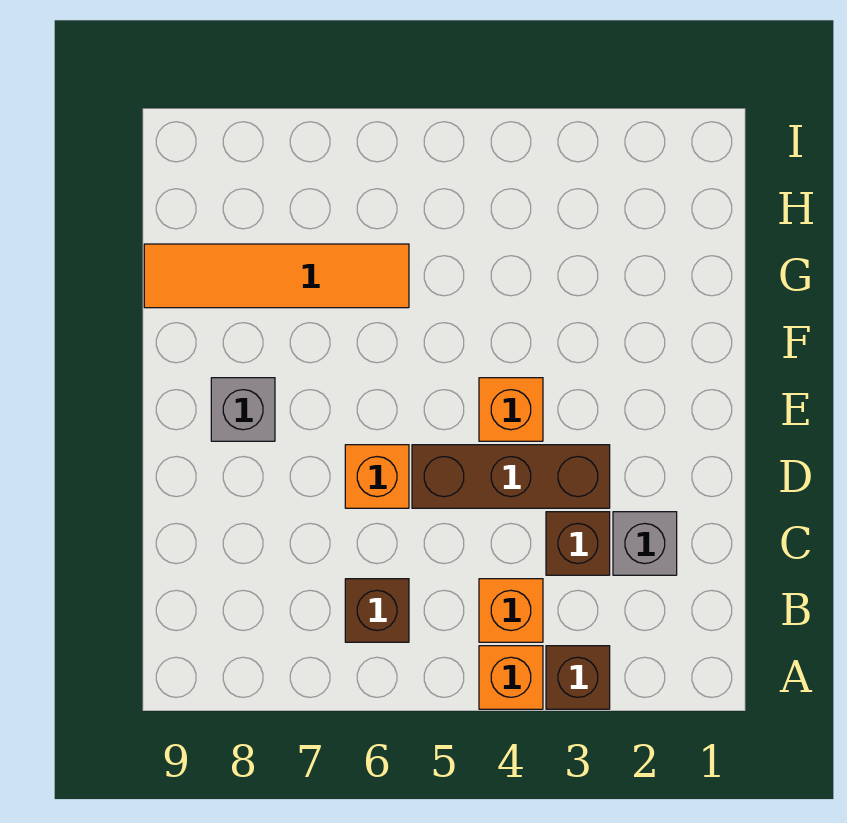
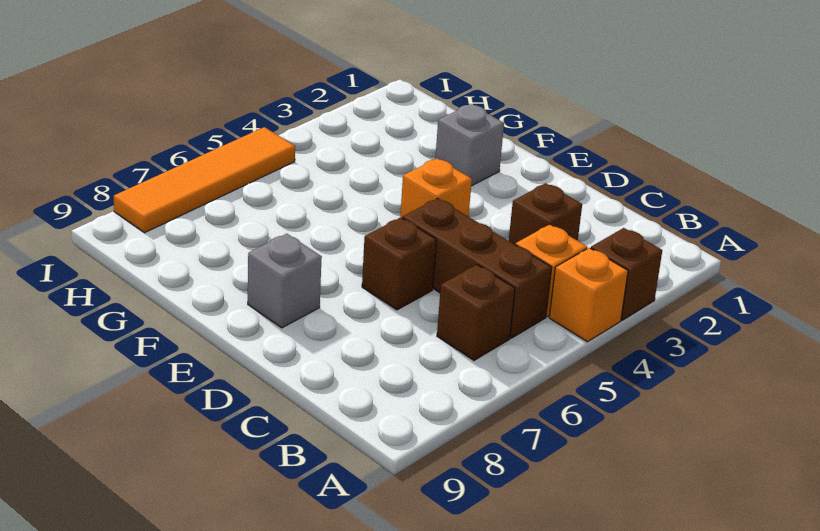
grey brick C2 level 1 -> grey brick F2 level 1
brown brick D3:D5 level 1 -> brown brick B5:D5 level 1
orange brick D6 level 1 -> brown brick D6 level 1
orange tile G6:G9 level 1 -> orange tile I5:I8 level 1

